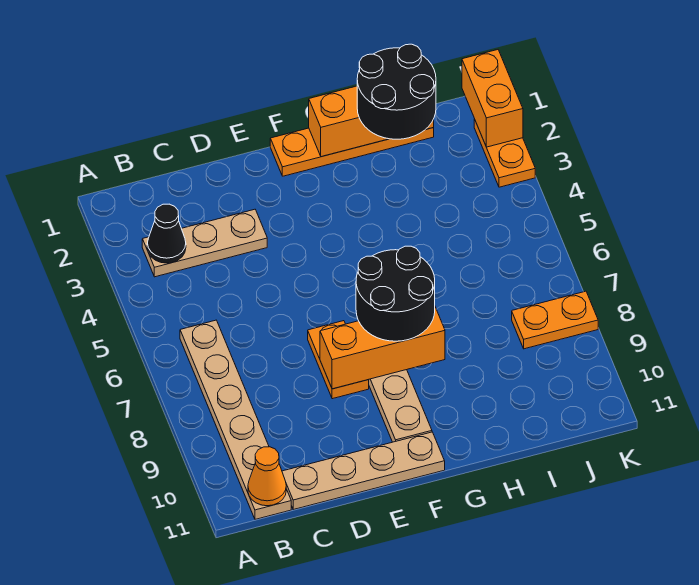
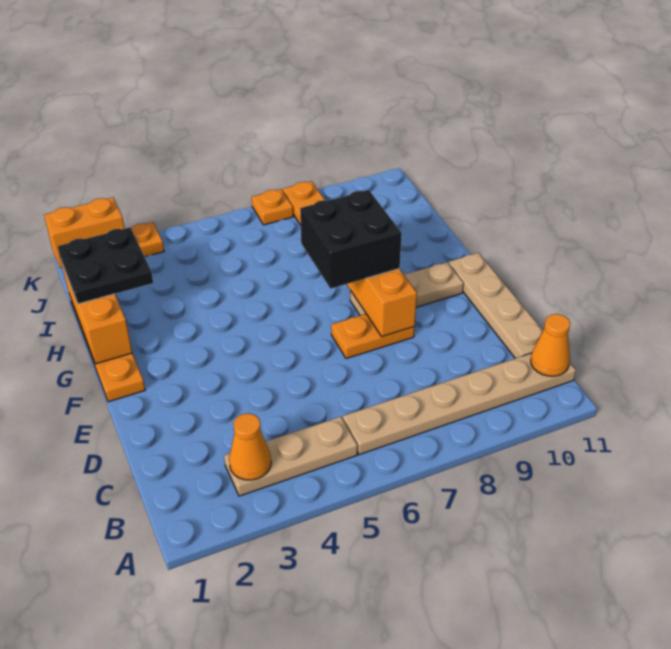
tan plate B3:D3 level 1 -> tan plate B3:B5 level 1
black cone B3 level 2 -> orange cone B3 level 2
black round brick F7:G8 level 3 -> black brick F7:G8 level 3
black round brick H1:I2 level 3 -> black plate H1:I2 level 3
none -> orange plate K7 level 1

